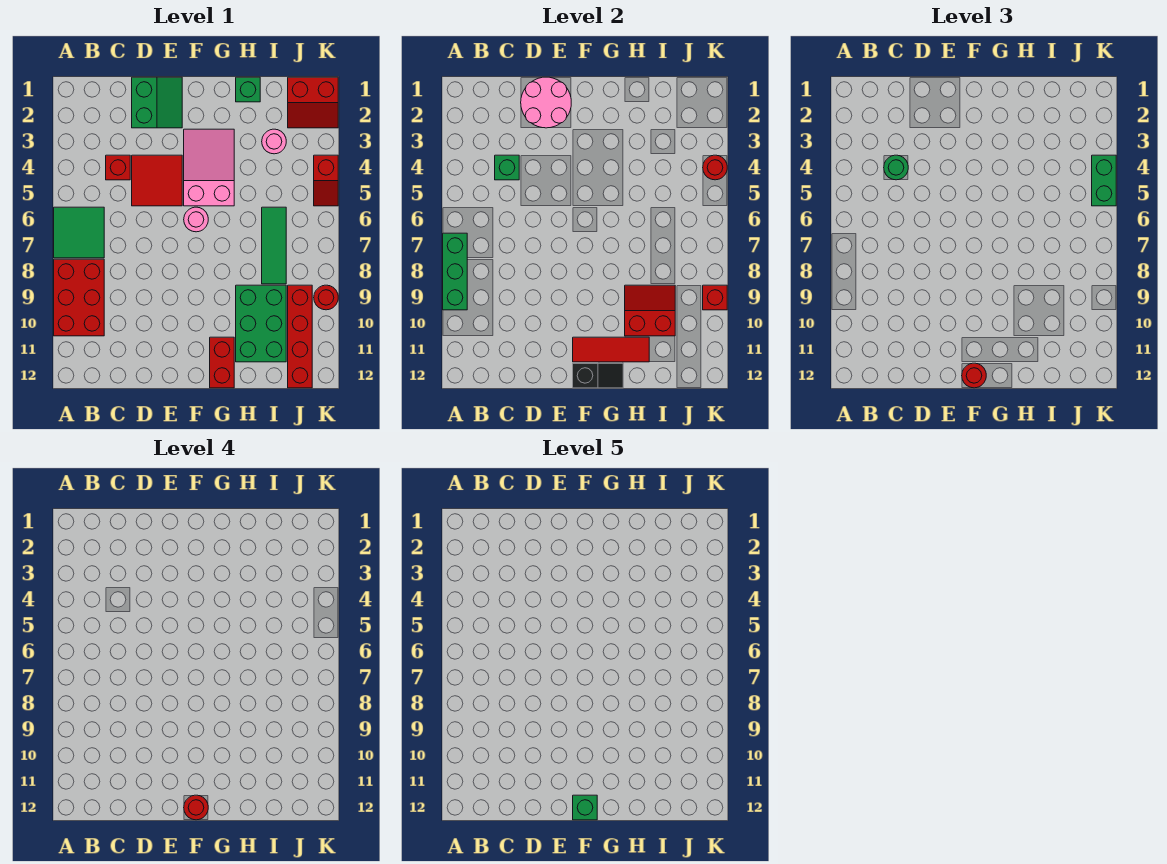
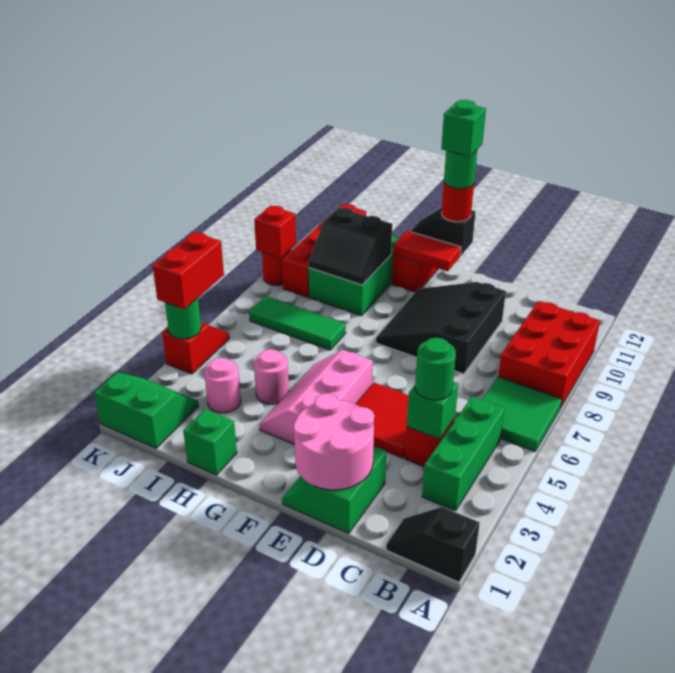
none -> black slope A1:B1 level 1 top A
green brick A7:A9 level 2 -> green brick B3:B5 level 1
none -> black slope D8:F10 level 1 top D
pink slope F3:G5 level 1 top 5 -> pink slope F3:G5 level 1 top F
pink round brick F6 level 1 -> pink round brick H4 level 1
red tile F11:H11 level 2 -> red tile F11:G11 level 2
red round brick F12 level 4 -> green round brick F12 level 4
red slope H9:I10 level 2 top 10 -> black slope H9:I10 level 2 top 10
green tile I6:I8 level 1 -> green tile H7:J7 level 1
red slope J1:K2 level 1 top 1 -> green slope J1:K2 level 1 top 1
red round brick K4 level 2 -> green round brick K4 level 2
green brick K4:K5 level 3 -> red brick K4:K5 level 3

